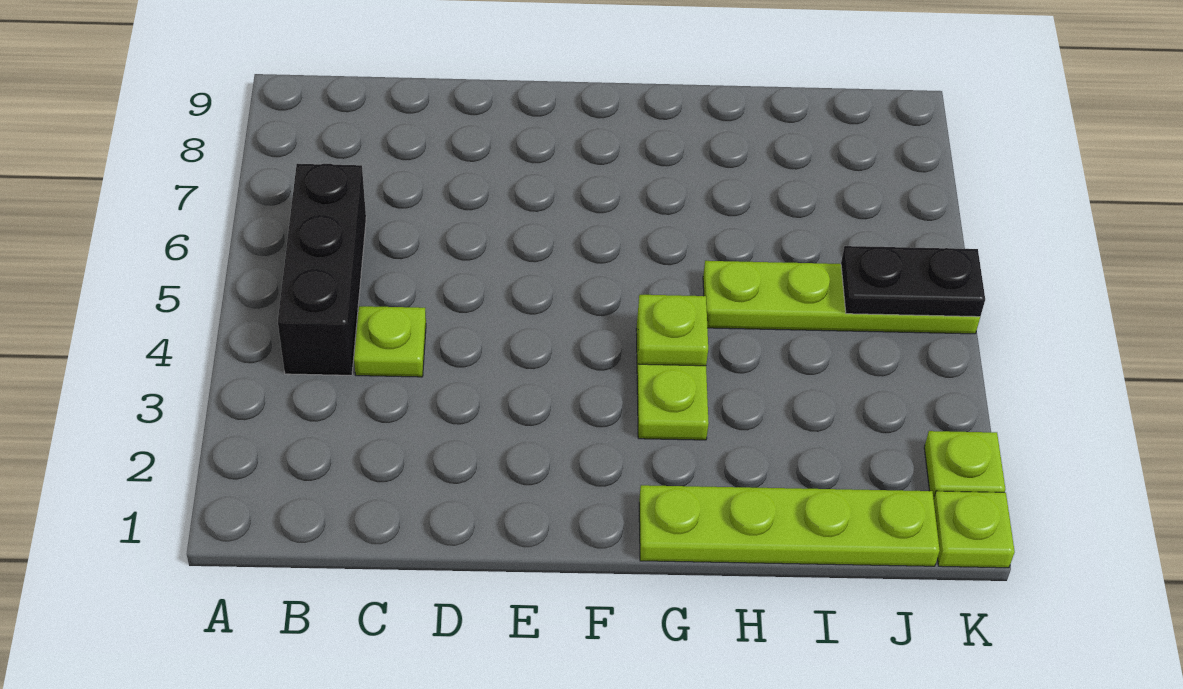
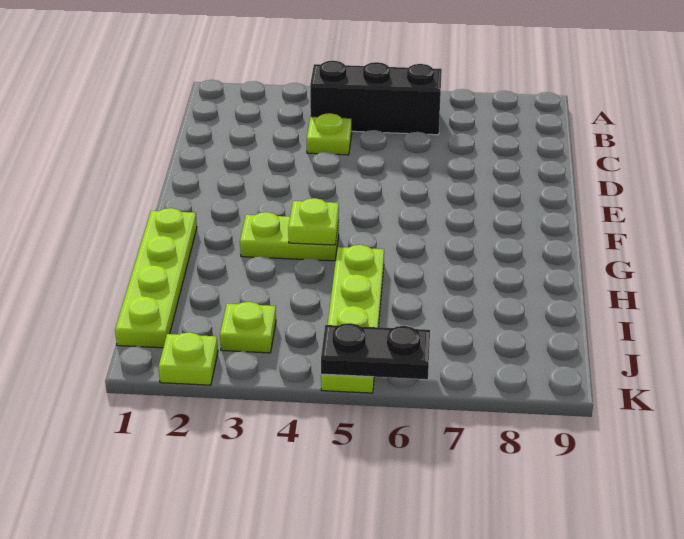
black plate J5:K5 level 2 -> black plate K5:K6 level 2
lime plate K1 level 1 -> lime plate J3 level 1

